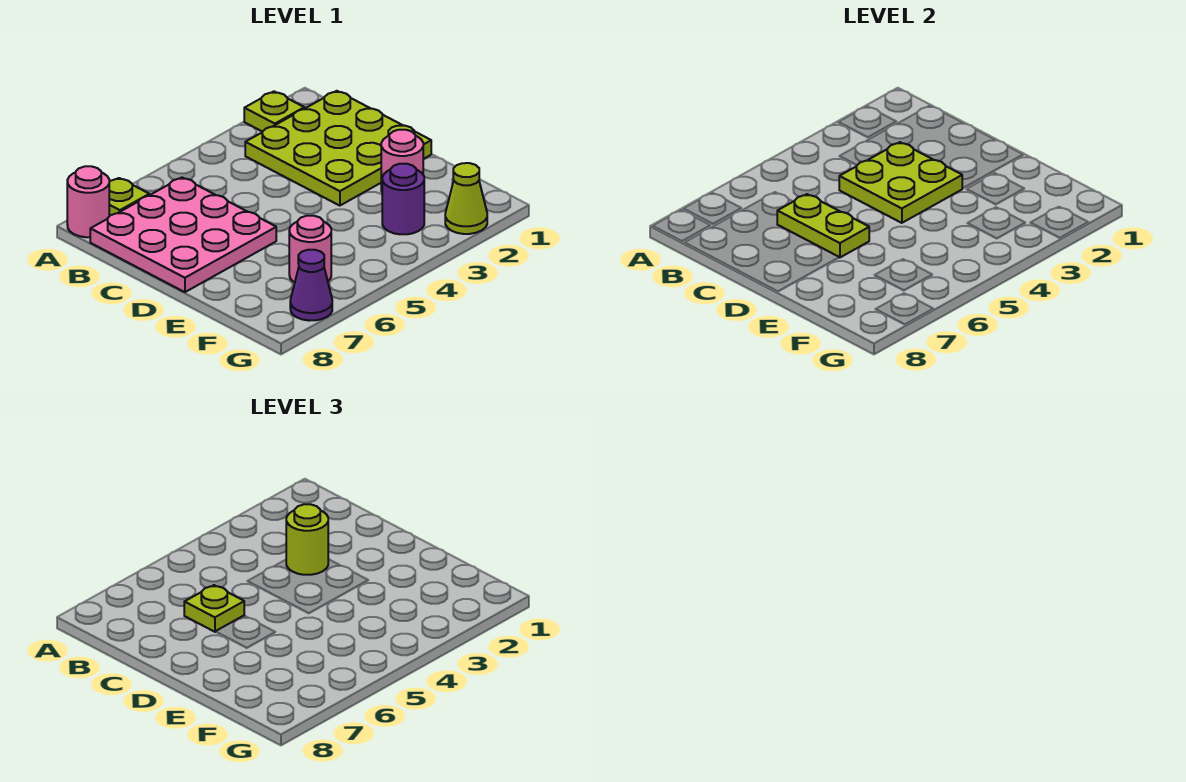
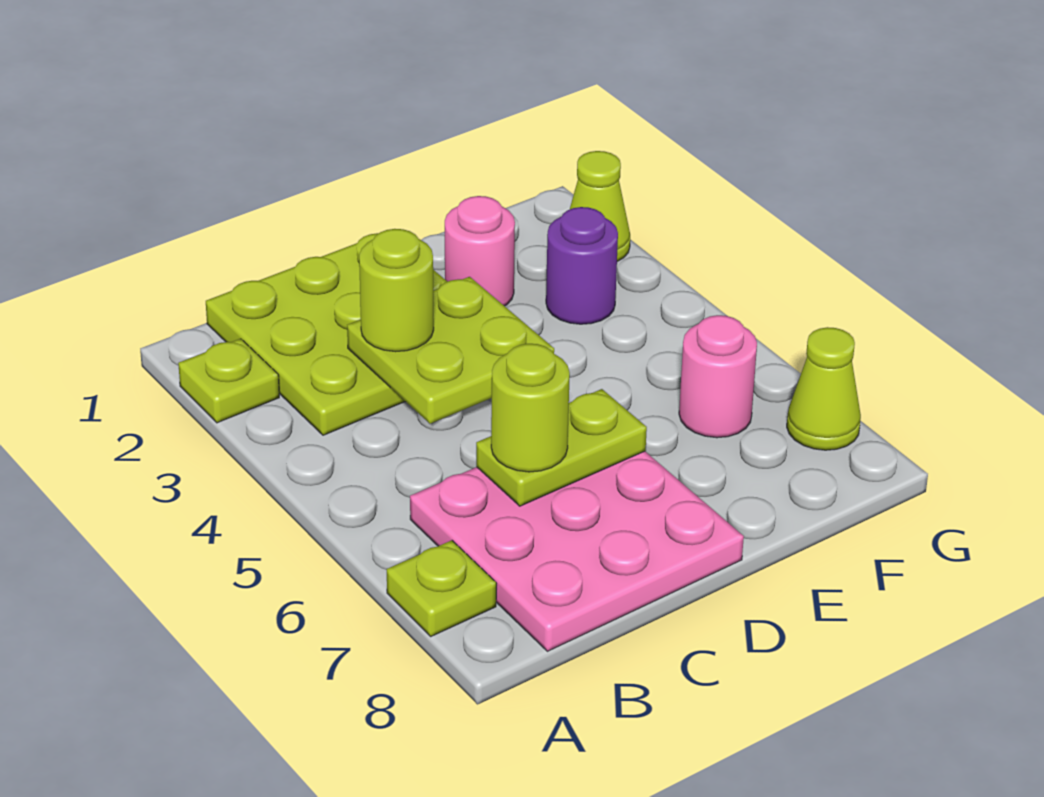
pink round brick A8 level 1 -> none
lime plate C6 level 3 -> lime round brick C6 level 3
purple cone G7 level 1 -> lime cone G7 level 1

